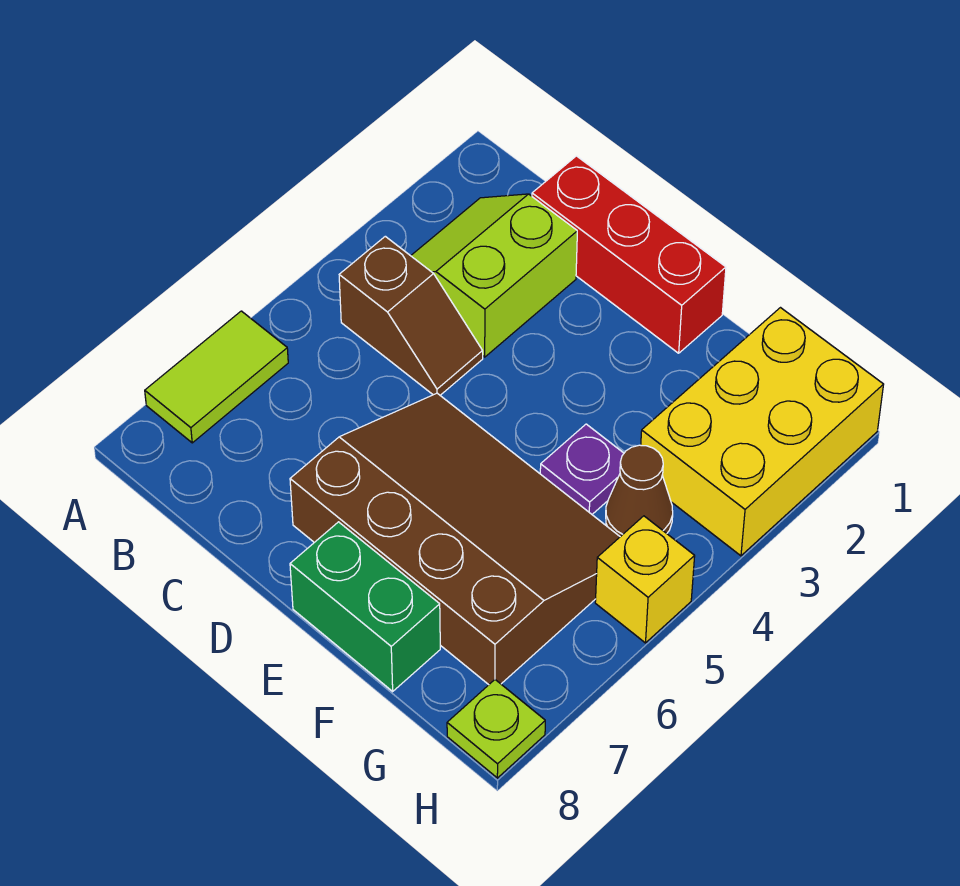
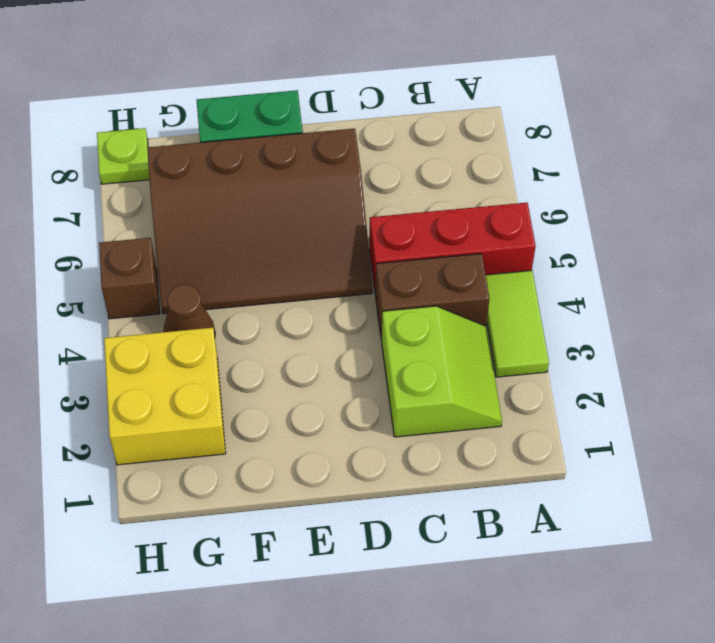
lime tile A6:A7 level 1 -> lime tile A3:A4 level 1
brown slope B4:C4 level 1 top B -> brown brick B4:C4 level 1
red brick C1:E1 level 1 -> red brick A5:C5 level 1
purple plate F4 level 1 -> none
yellow brick G1:H3 level 1 -> yellow brick G2:H3 level 1
yellow brick H5 level 1 -> brown brick H5 level 1

